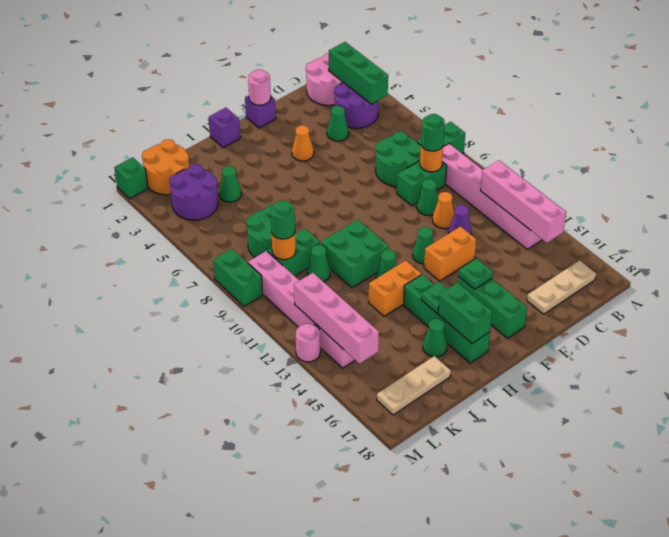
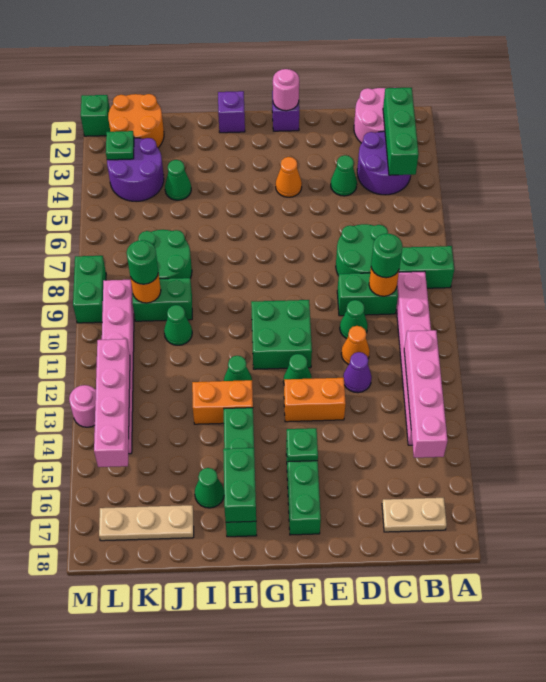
tan plate B17:D17 level 1 -> tan plate B17:C17 level 1
green brick H10:I11 level 1 -> green brick F10:G11 level 1
green plate H15 level 2 -> green plate L3 level 2

